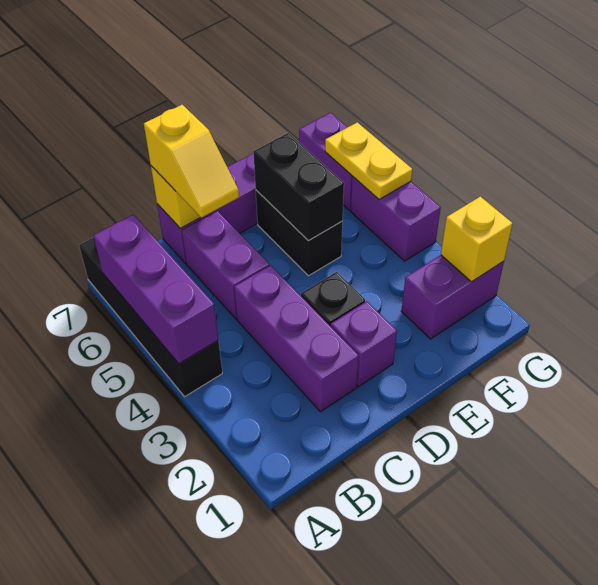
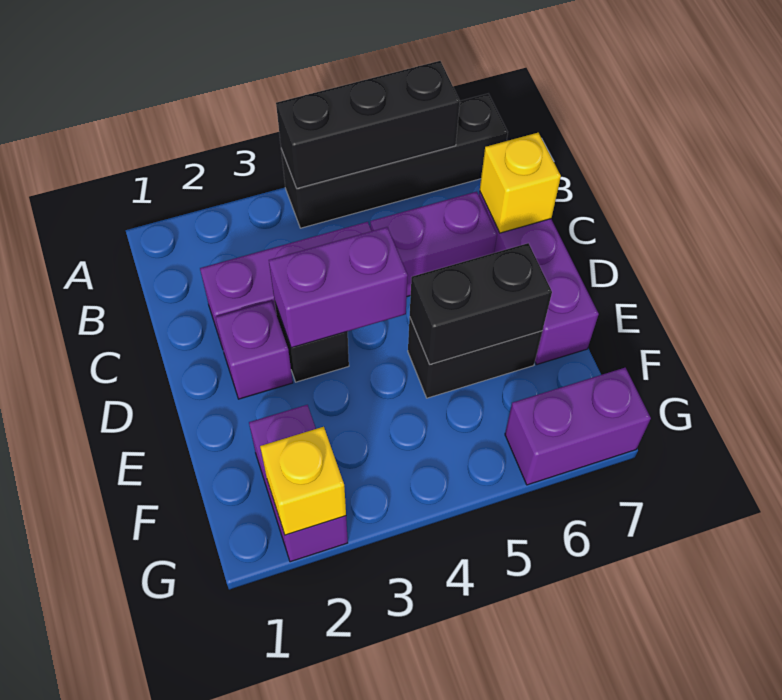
purple brick A4:A6 level 2 -> black brick A4:A6 level 2
yellow slope C6:C7 level 3 top 7 -> none
purple brick G4:G5 level 1 -> purple brick D3:D4 level 2
yellow plate G5:G6 level 2 -> none

